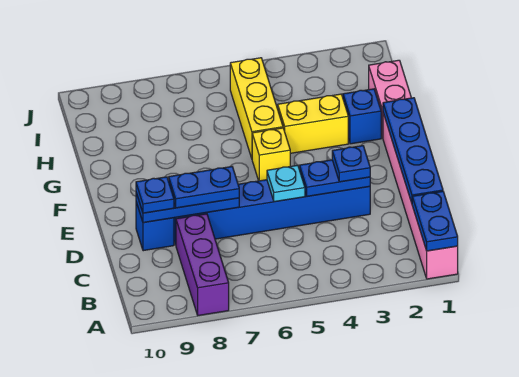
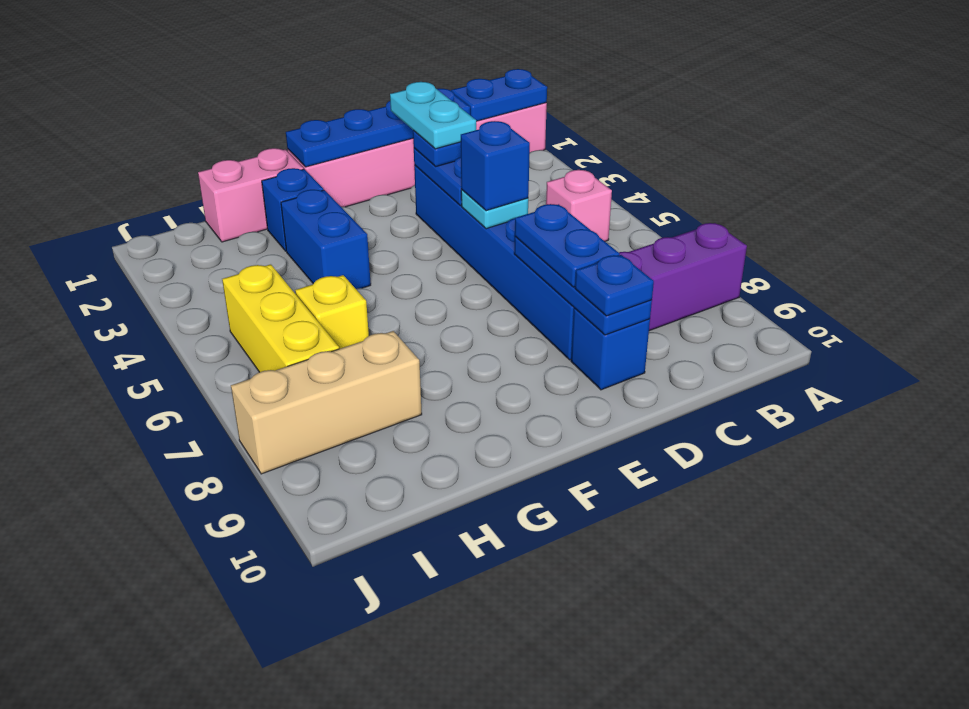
none -> pink brick B5 level 1
none -> cyan plate D2:D3 level 4
none -> blue brick D5 level 3
yellow brick F5 level 1 -> yellow brick H6 level 1
yellow brick G3:G4 level 1 -> blue brick G3:G4 level 1
yellow brick G5:I5 level 1 -> yellow brick I5:I7 level 1
none -> tan brick H8:J8 level 1

